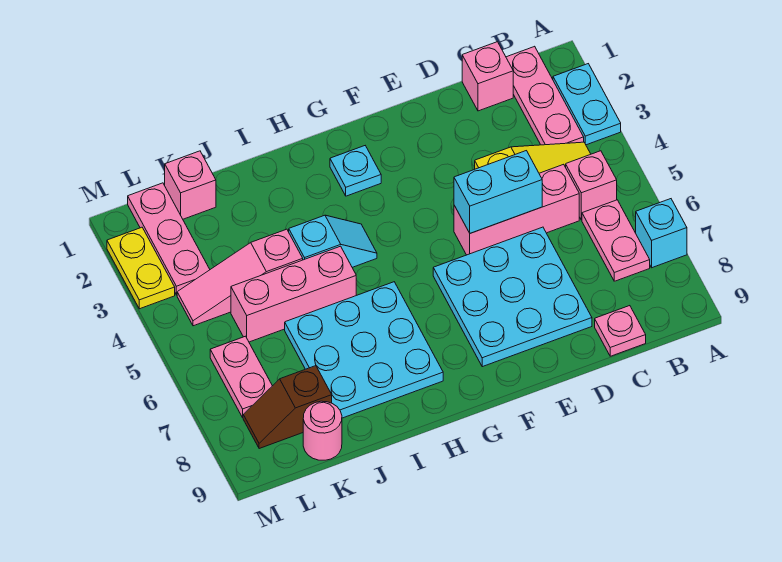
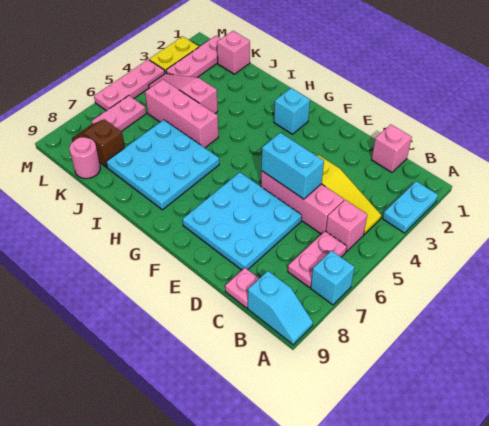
pink plate B1:B3 level 1 -> pink plate M4:M6 level 1
cyan plate G2 level 1 -> cyan brick G2 level 1
cyan slope H4:I4 level 1 top I -> cyan slope A9:B9 level 1 top B

